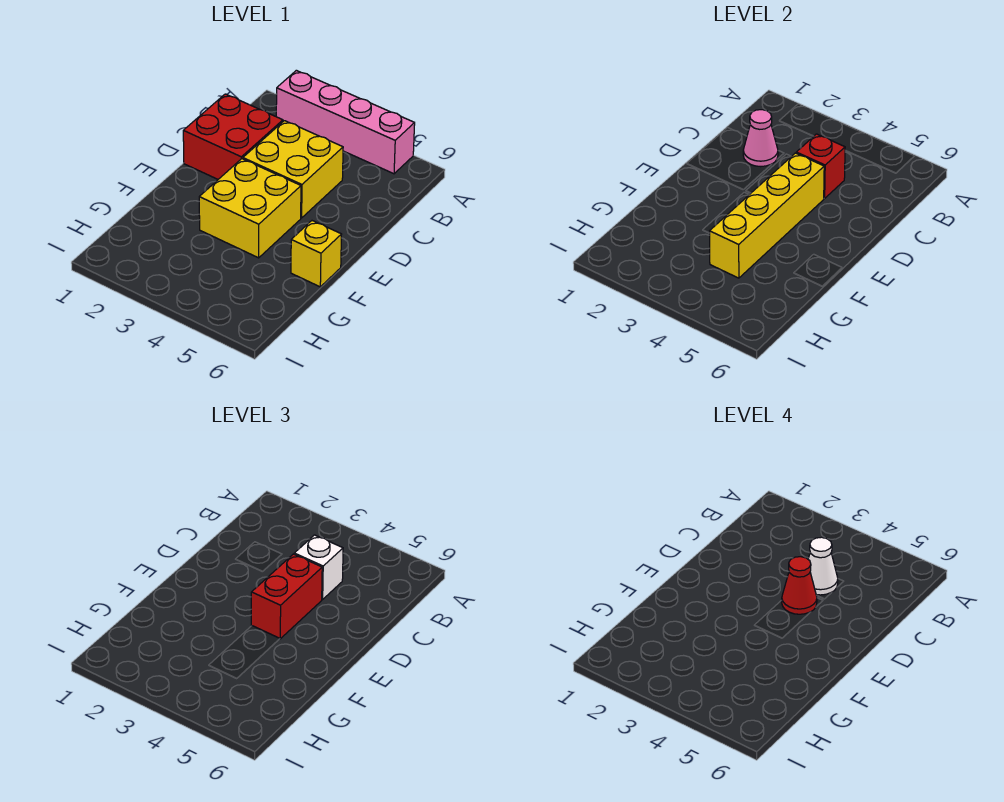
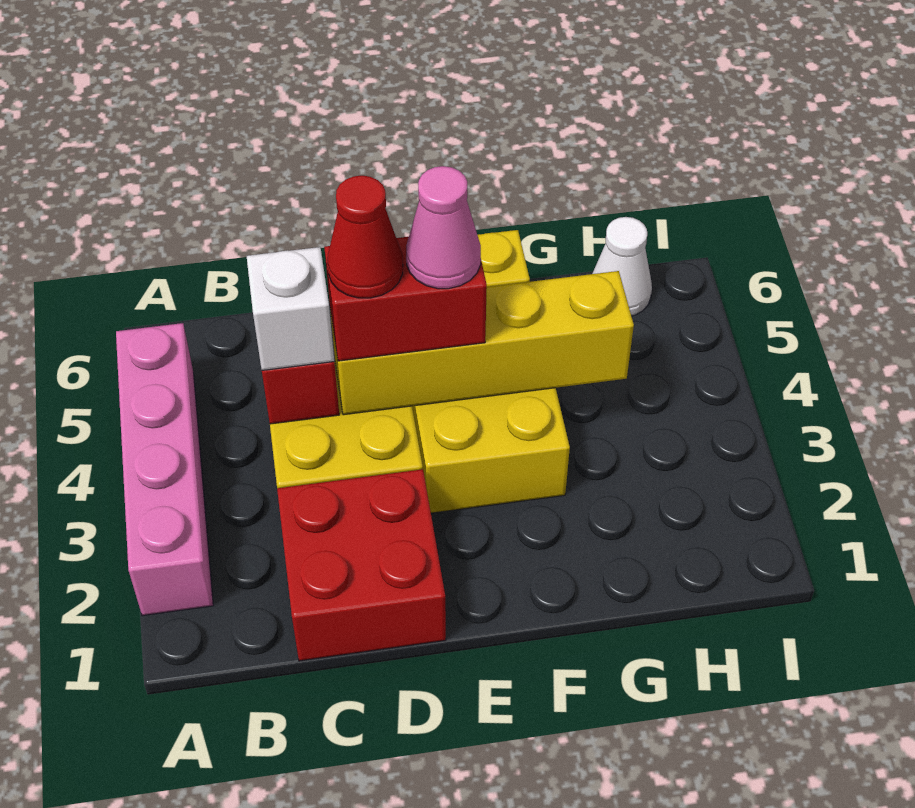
pink cone C2 level 2 -> pink cone E4 level 4
white cone C4 level 4 -> white cone H6 level 1

